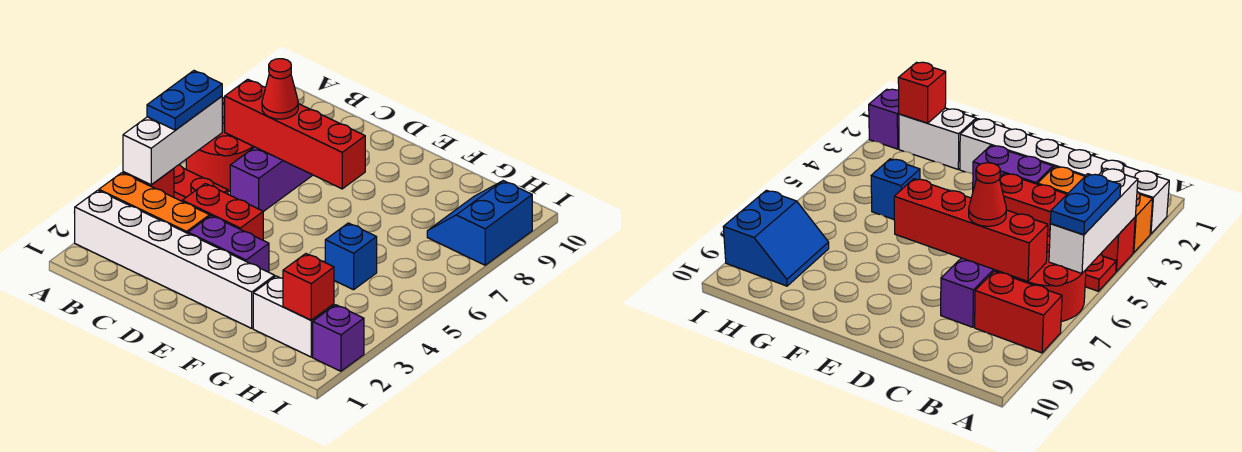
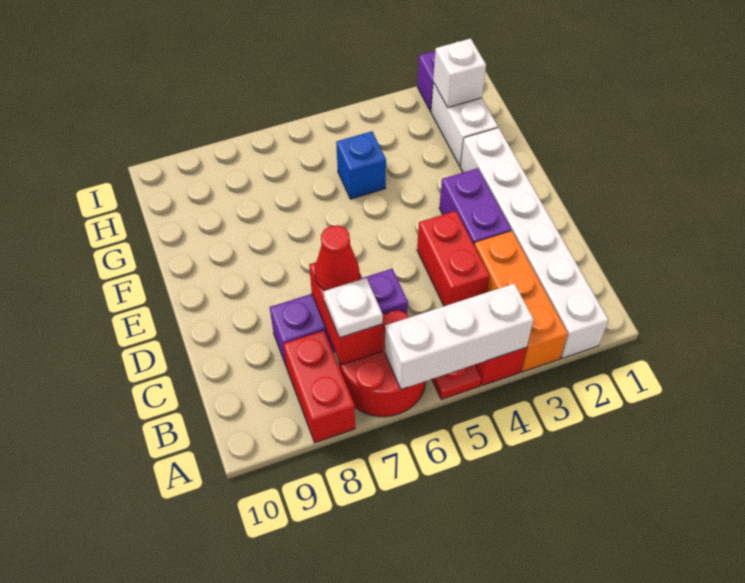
blue plate A5:A6 level 3 -> none
red brick B7:E7 level 2 -> red brick B7:C7 level 2
none -> white plate B7 level 3
red brick H2 level 2 -> white brick H2 level 2
blue slope H8:I9 level 1 top I -> none

